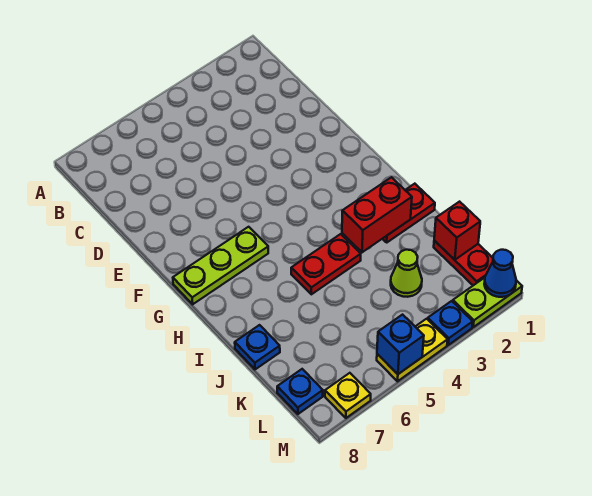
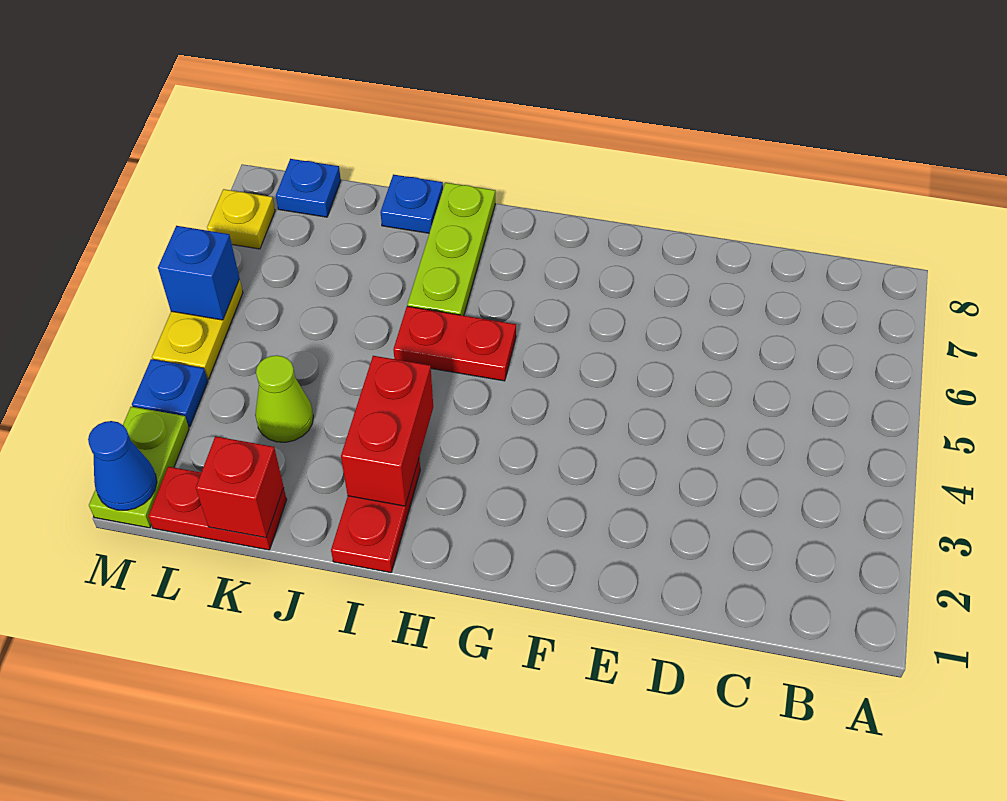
lime plate G6:G8 level 1 -> lime plate I6:I8 level 1
red plate I4:I5 level 1 -> red plate H5:I5 level 1

